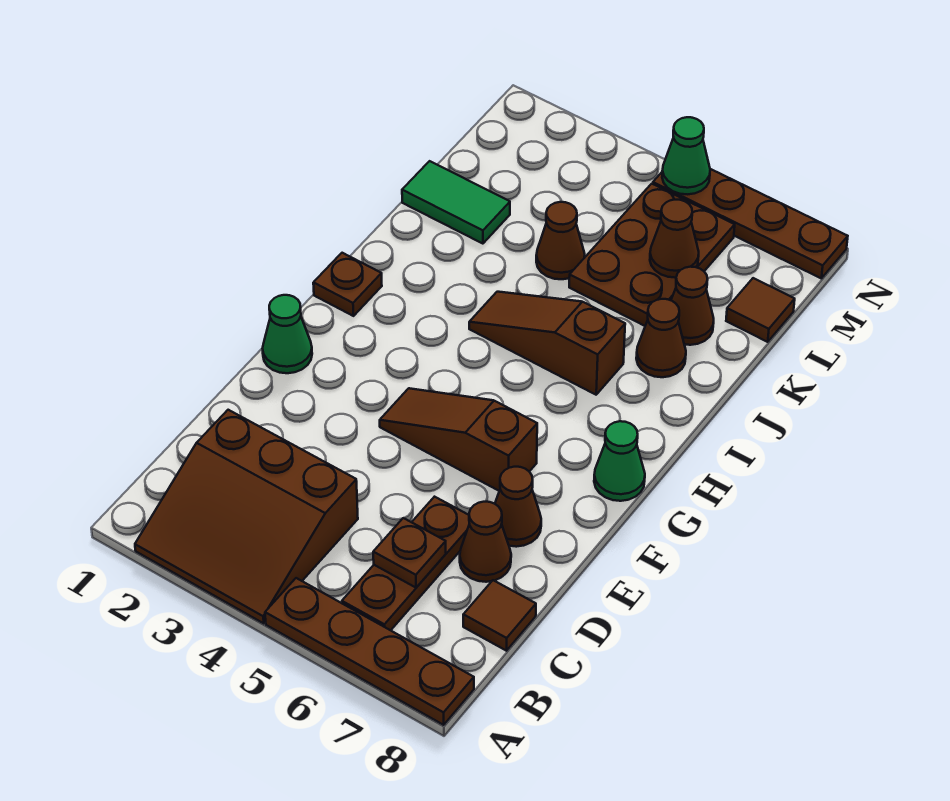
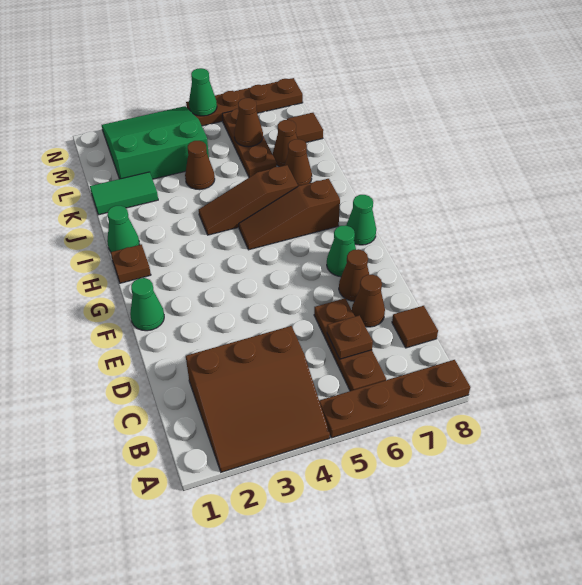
brown slope F4:F6 level 1 top 6 -> brown slope H5:H7 level 1 top 7
none -> green cone F7 level 1
none -> green cone I1 level 1
brown plate K5:M6 level 1 -> brown plate K6:M6 level 1
none -> green slope L2:N4 level 1 top L

